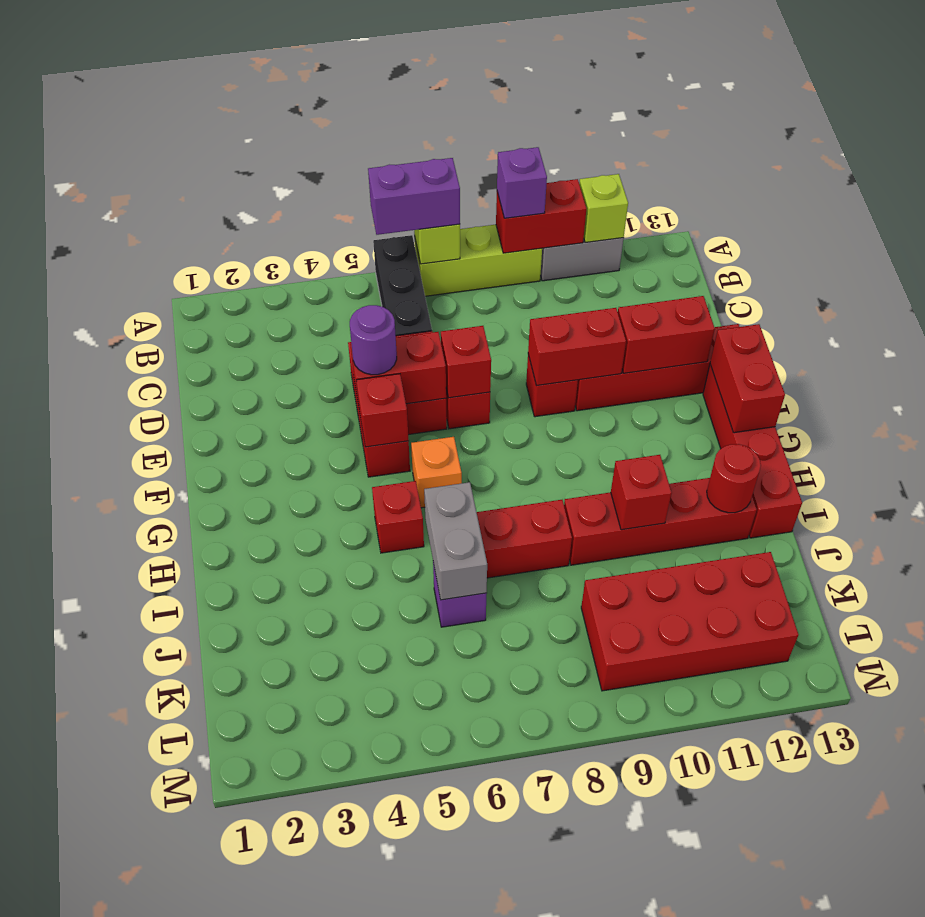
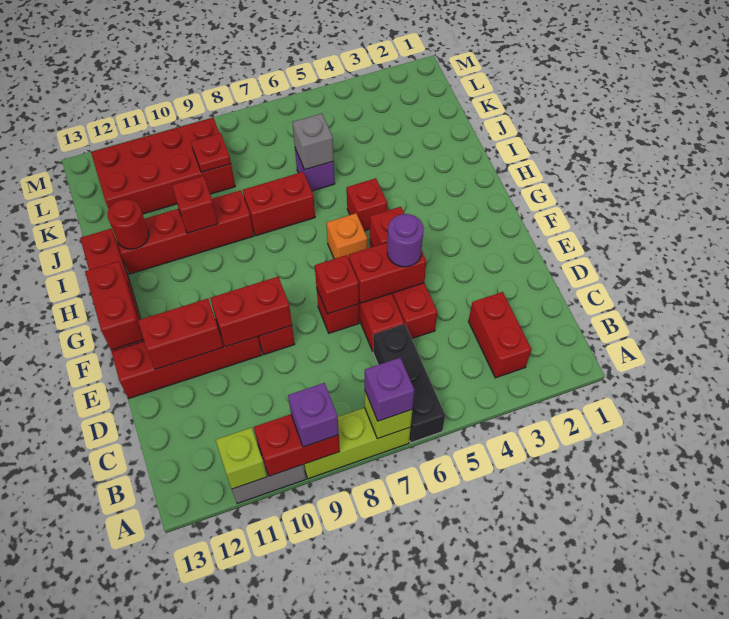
purple brick A6:A7 level 3 -> purple brick A7 level 3
none -> red brick B3:C3 level 1
grey brick I6:J6 level 2 -> grey brick J6 level 2
none -> red plate K9 level 2

